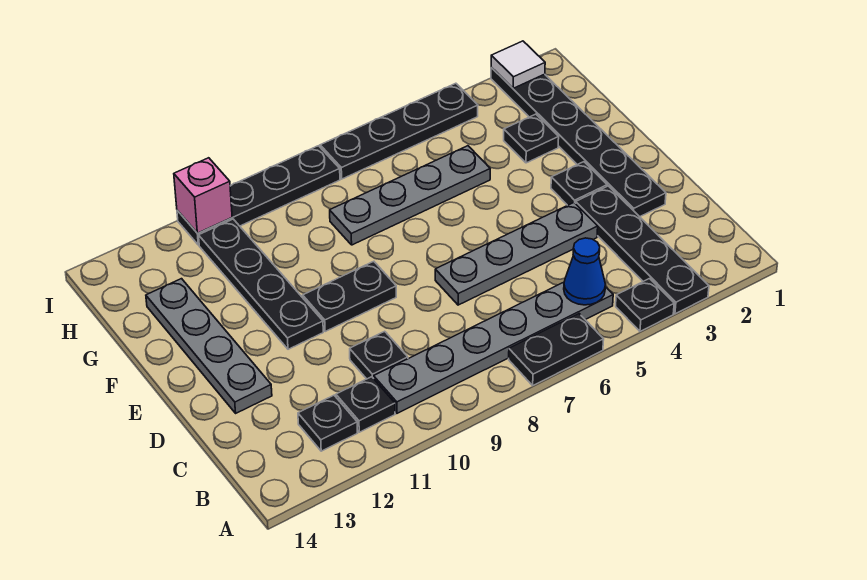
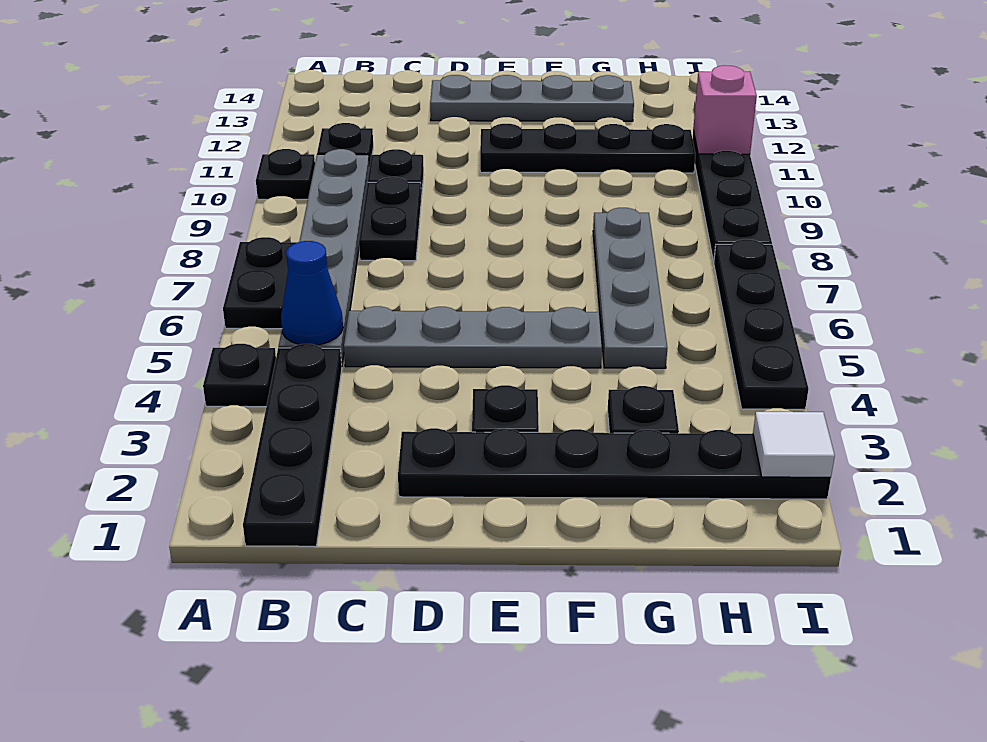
black plate A3:D3 level 1 -> black plate B1:B4 level 1
black plate B12 level 1 -> black plate A10 level 1
grey plate D4:D7 level 1 -> grey plate C5:F5 level 1
black plate E9:E10 level 1 -> black plate C8:C9 level 1

